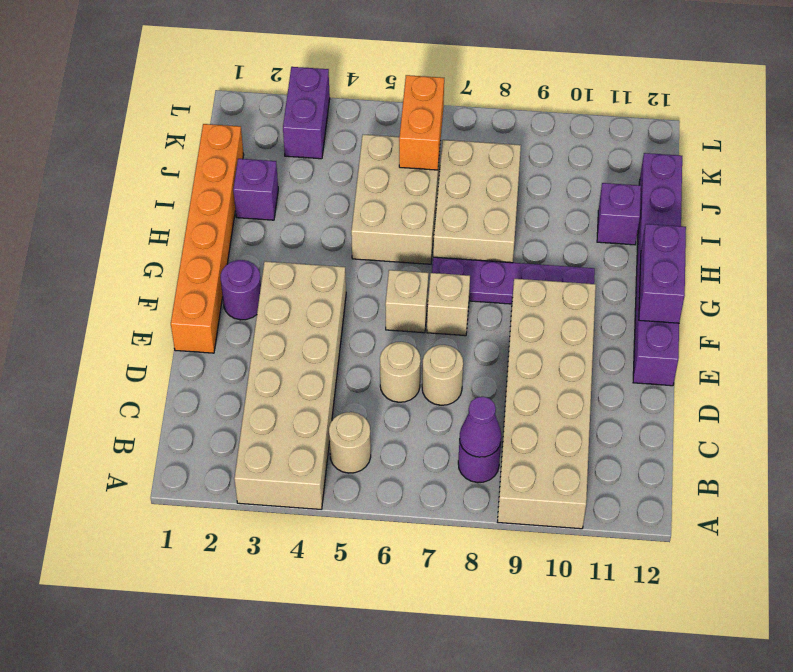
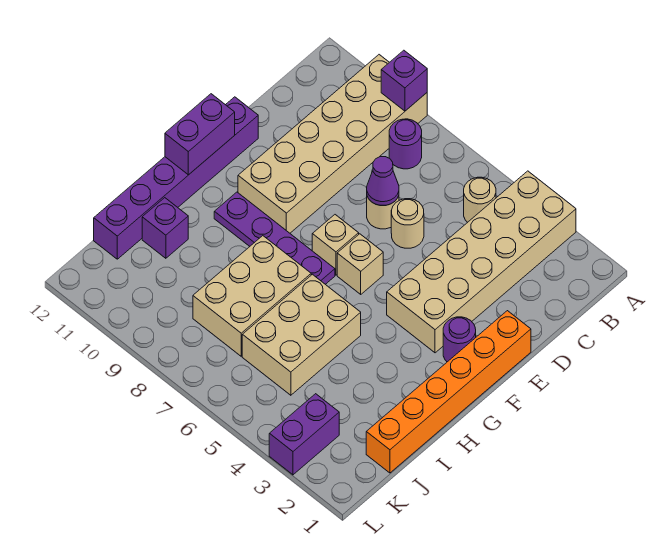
purple cone B8 level 2 -> purple cone D7 level 2
purple brick I2 level 1 -> purple brick A9 level 2
orange brick J6:K6 level 2 -> none

